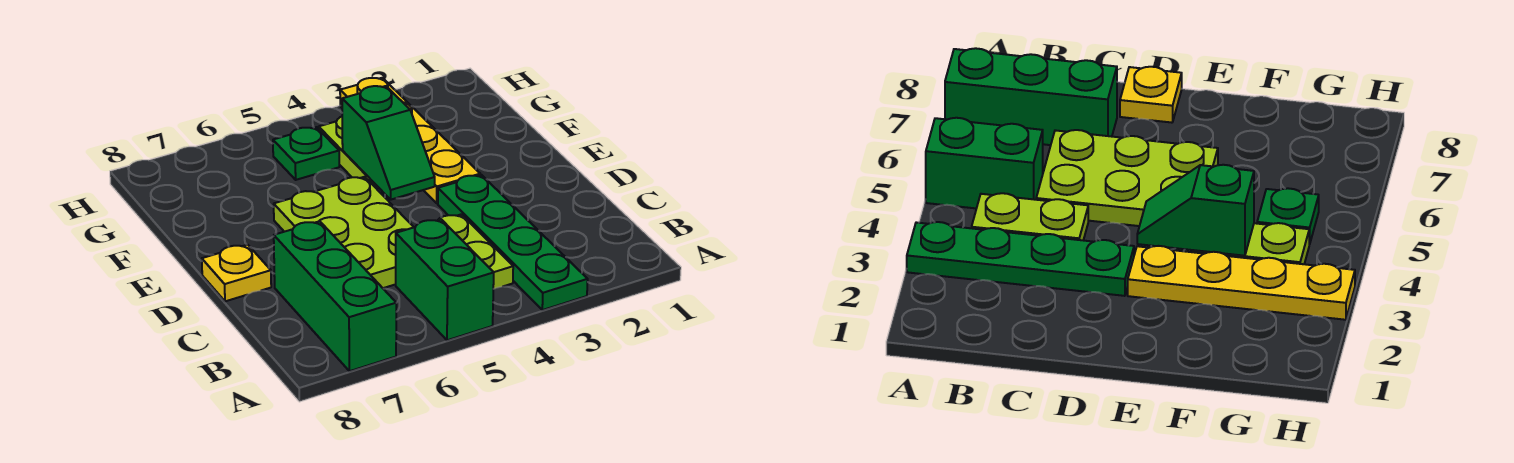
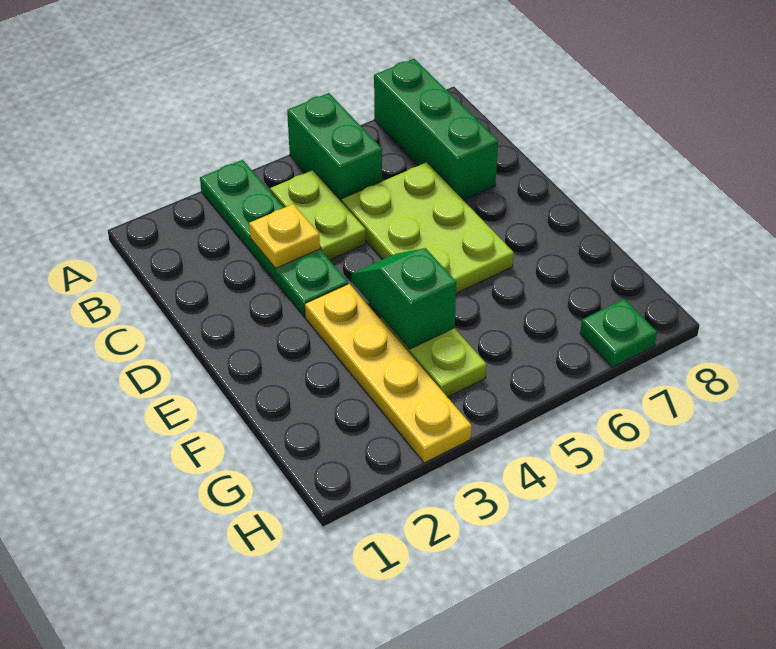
yellow plate D8 level 1 -> yellow plate C3 level 2
green plate G5 level 1 -> green plate H7 level 1

